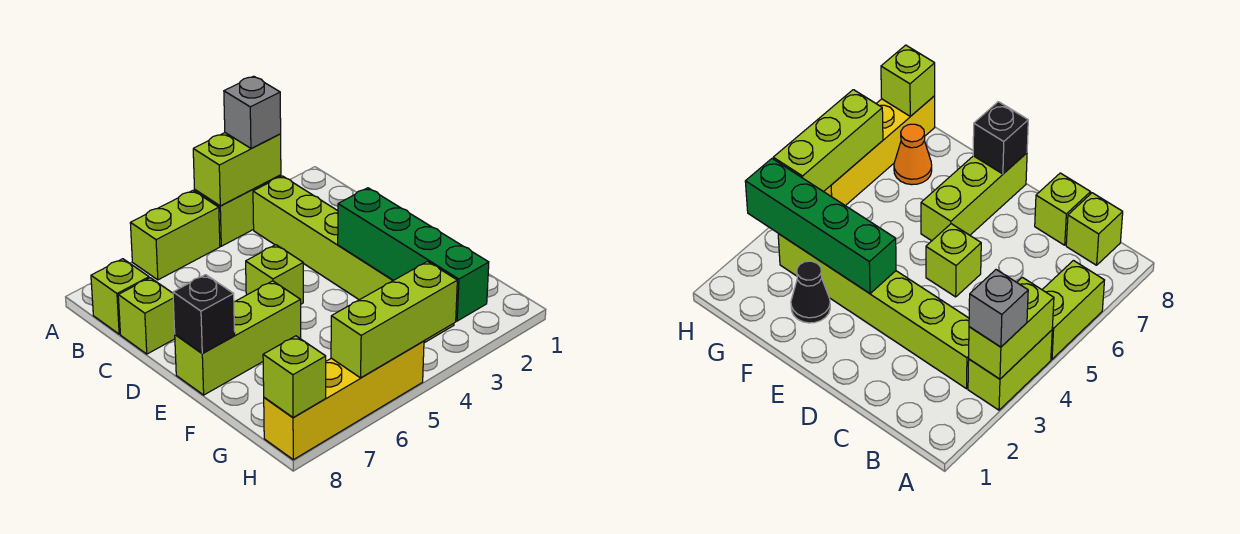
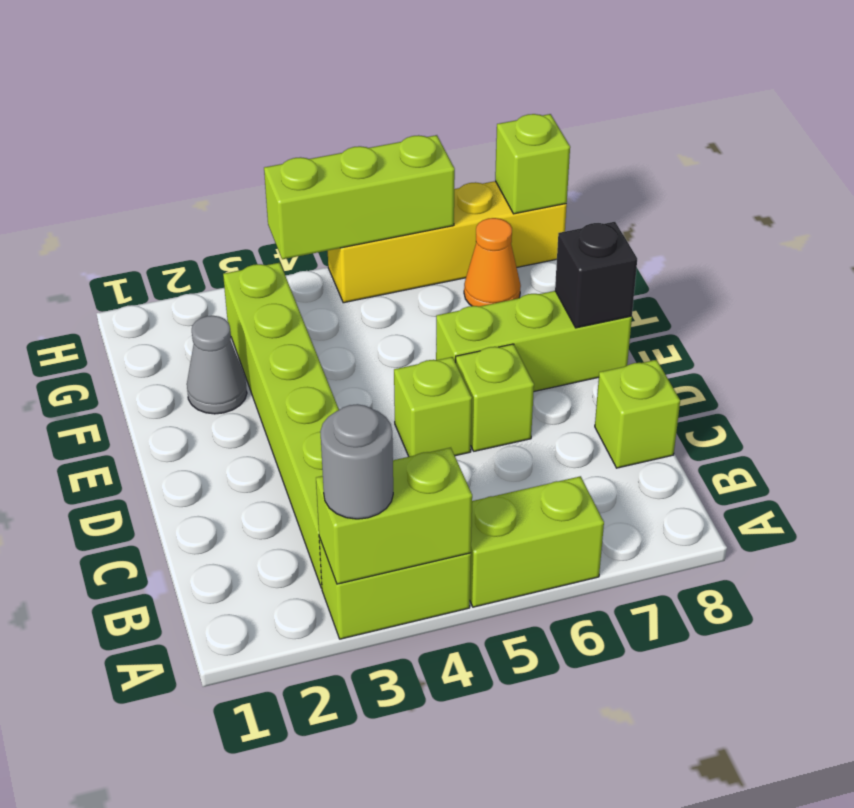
grey brick A3 level 3 -> grey round brick A3 level 3
lime brick B8 level 1 -> lime brick D6 level 1
green brick E3:H3 level 2 -> none
black cone F2 level 1 -> grey cone F2 level 1

